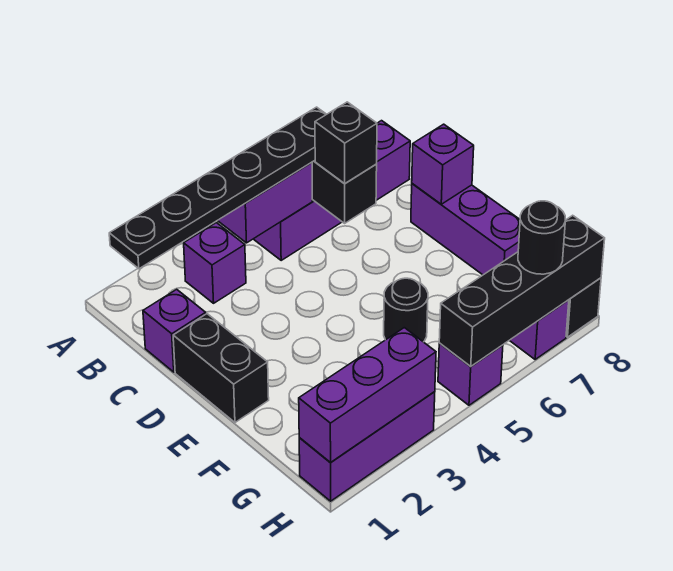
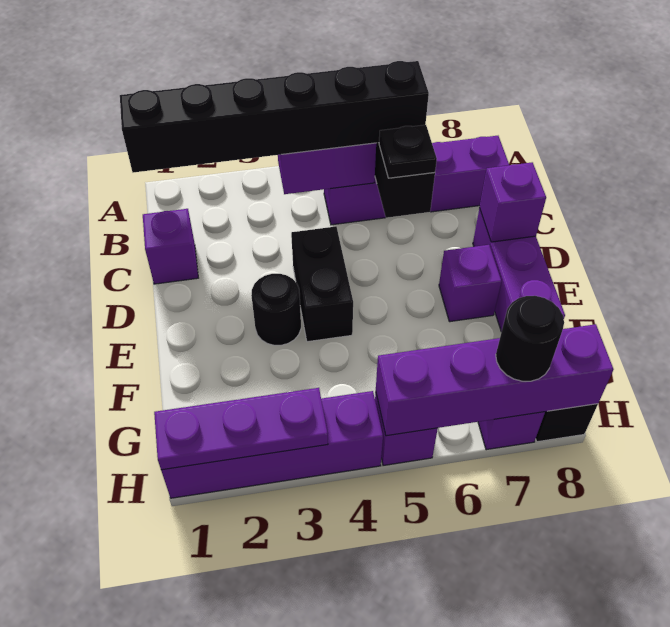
black plate B1:B6 level 3 -> black brick B1:B6 level 3
purple brick B3 level 1 -> purple brick E7 level 1
black brick C6 level 3 -> black plate C6 level 3
black brick D1:E1 level 1 -> black brick D4:E4 level 1
black round brick F5 level 1 -> black round brick E3 level 1
purple brick H1:H3 level 1 -> purple brick H1:H4 level 1
purple brick H1:H3 level 2 -> purple plate H1:H3 level 2
black brick H5:H8 level 2 -> purple brick H5:H8 level 2

